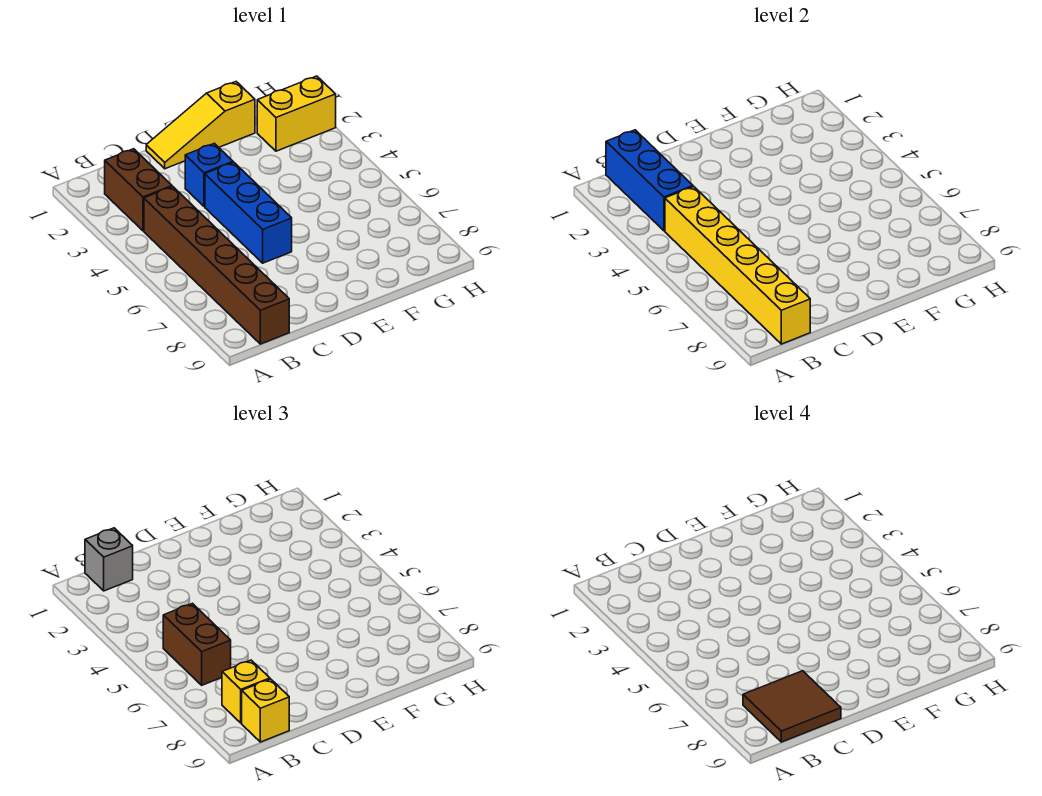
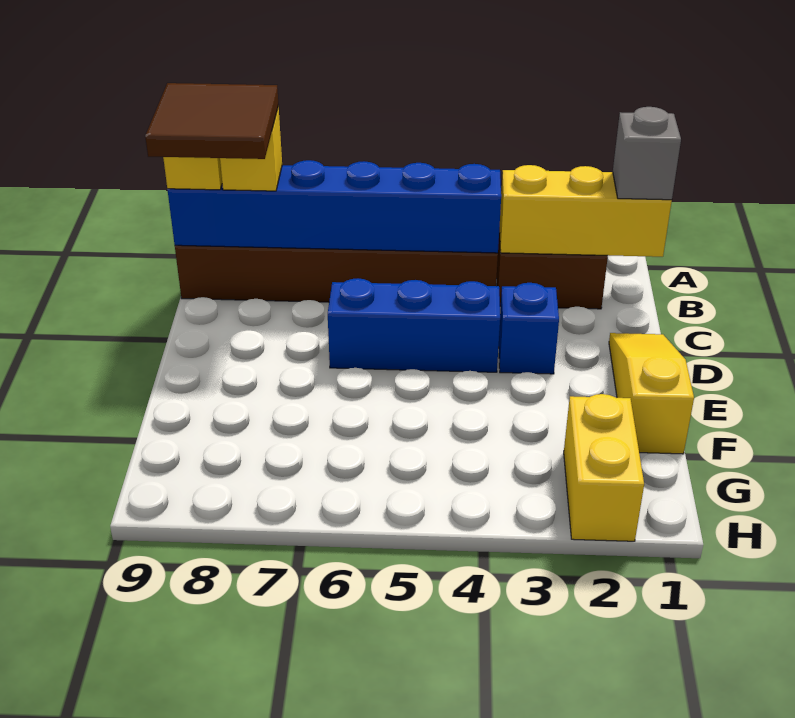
blue brick B1:B3 level 2 -> yellow brick B1:B3 level 2
yellow brick B4:B9 level 2 -> blue brick B4:B9 level 2
brown brick B5:B6 level 3 -> none

